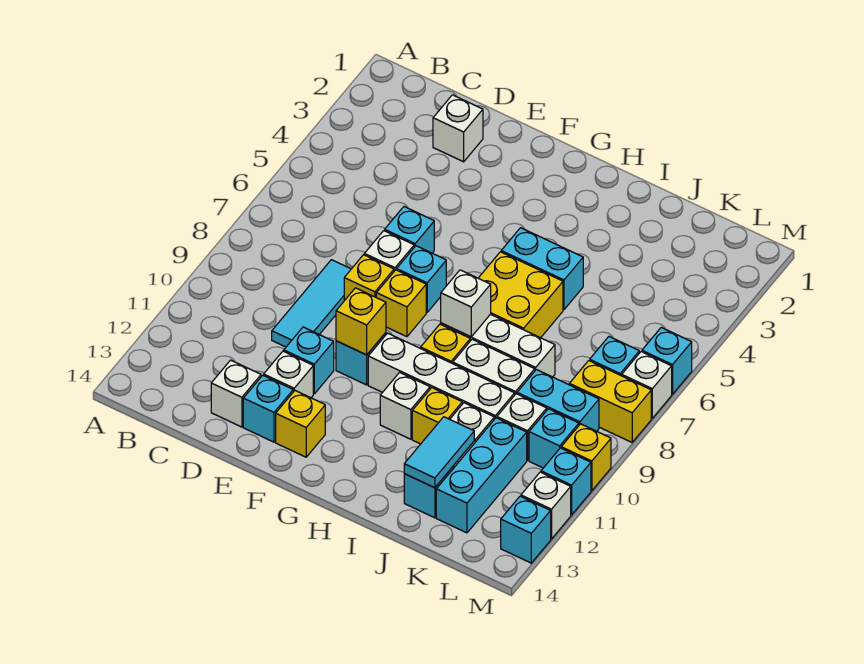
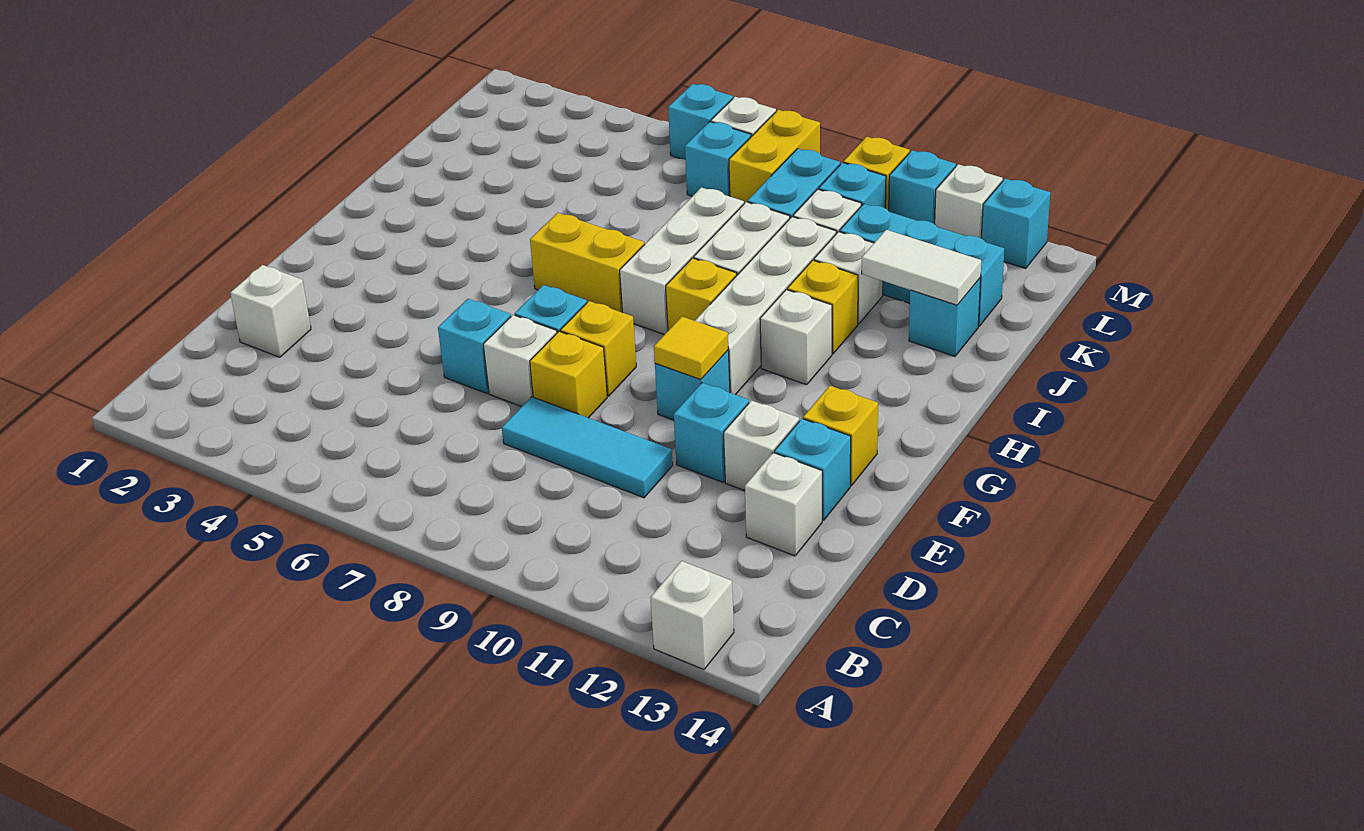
yellow brick F10 level 2 -> yellow tile F10 level 2
cyan brick H5:I5 level 1 -> none
yellow brick H6:I7 level 1 -> yellow brick H6:H7 level 1
white brick H8 level 2 -> white brick A13 level 1
cyan tile J12:J13 level 2 -> white tile J12:J13 level 2

